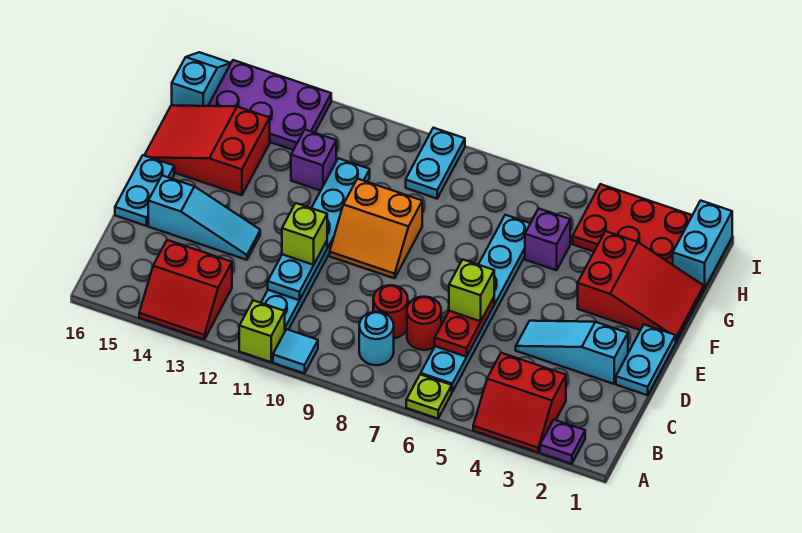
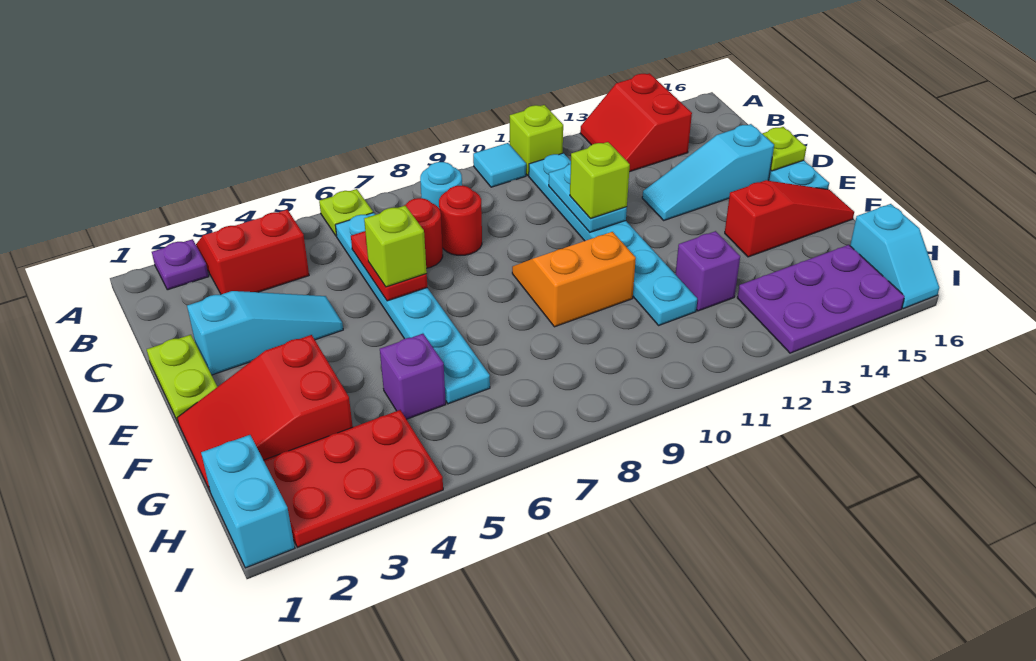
red slope A13:B14 level 1 top B -> red slope A13:B14 level 1 top 14
cyan plate D1:E1 level 1 -> lime plate D1:E1 level 1
none -> lime plate D16 level 2
red slope F14:G16 level 1 top 14 -> red slope F14:F16 level 1 top 14
cyan plate H9:I9 level 1 -> none

